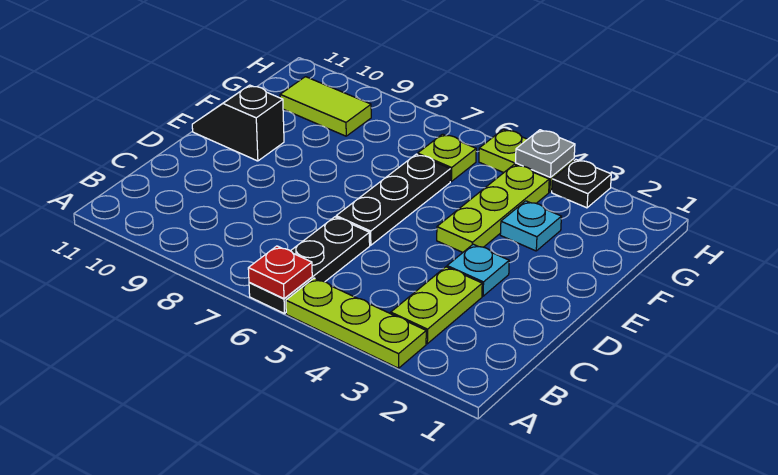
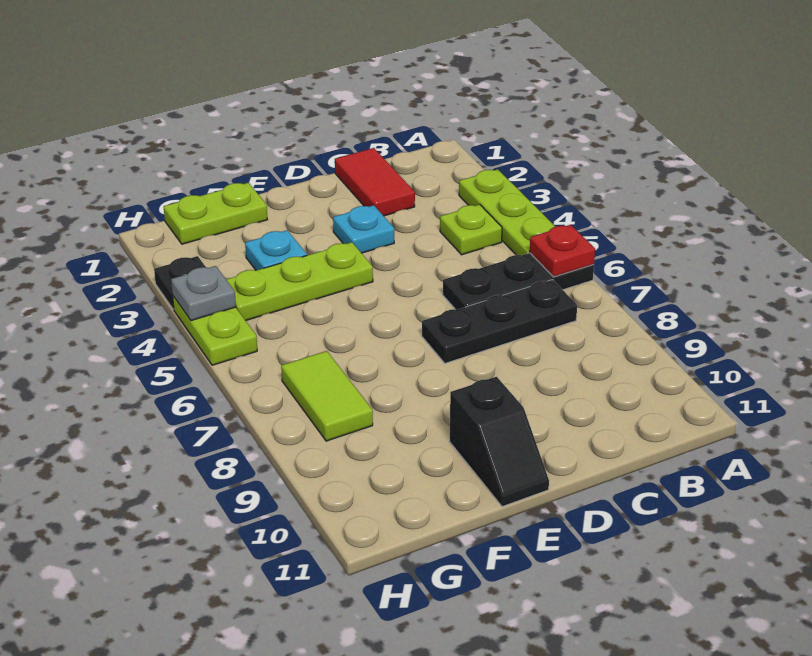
lime plate B3:C3 level 1 -> lime plate F1:G1 level 1
none -> red tile C1:C2 level 1
black plate D6:F6 level 1 -> black plate B7:D7 level 1
lime plate G6 level 1 -> lime plate B4 level 1
lime tile G9:G10 level 1 -> lime tile G7:G8 level 1

